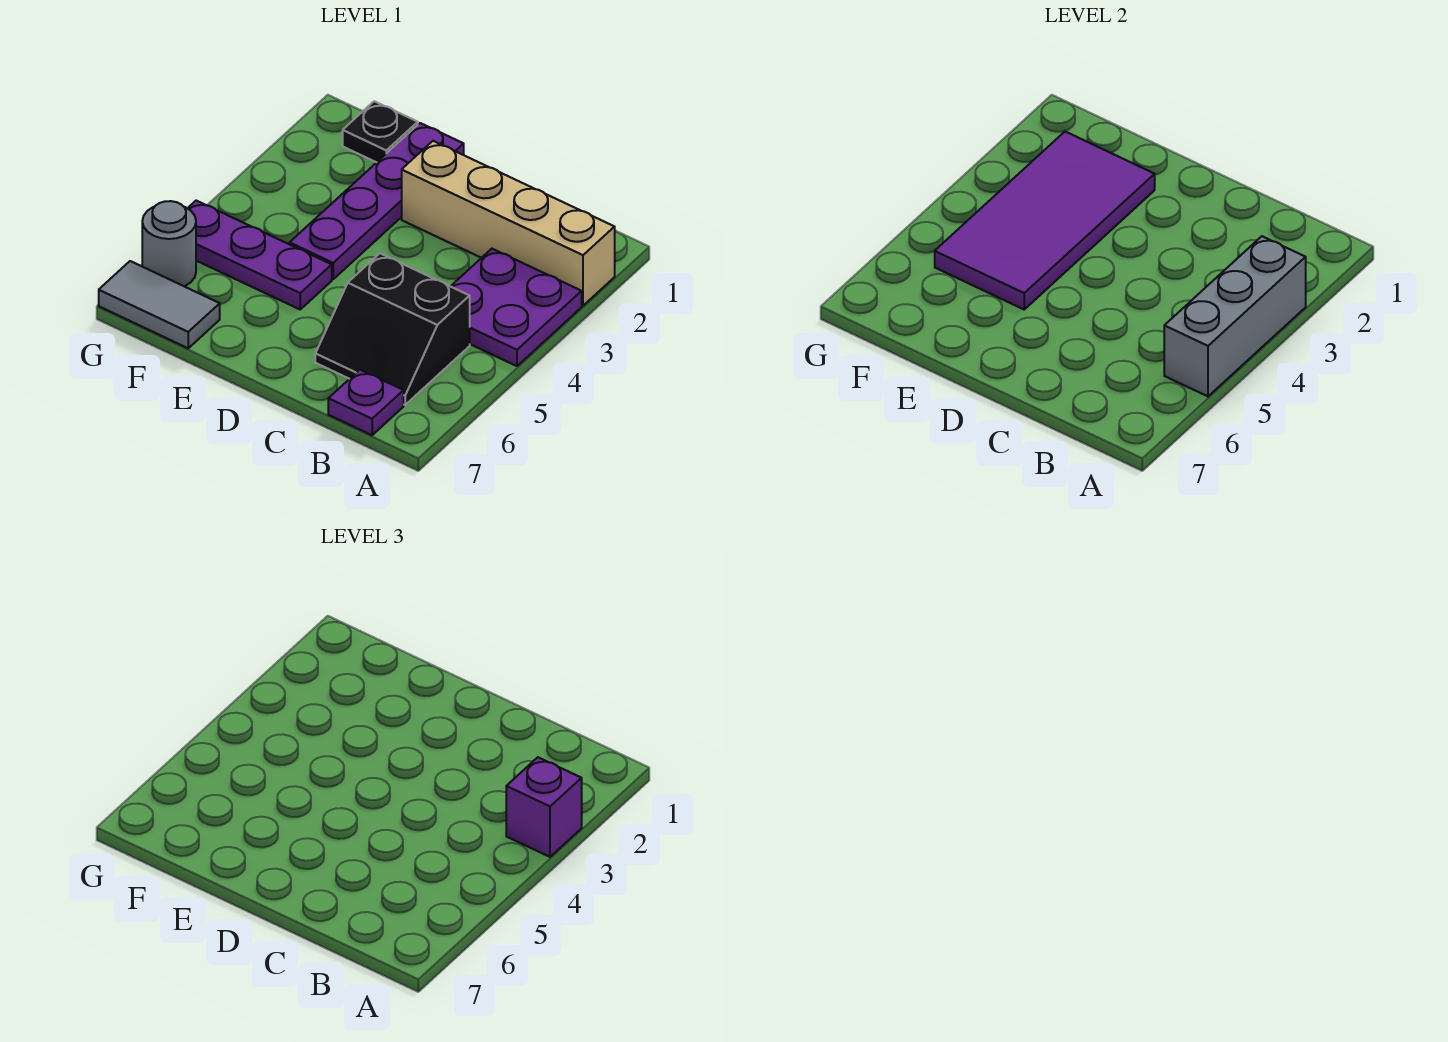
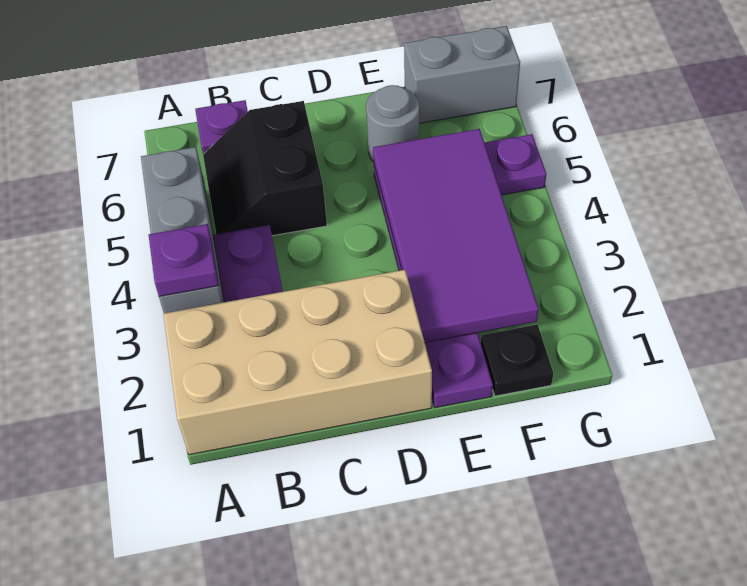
tan brick A2:D2 level 1 -> tan brick A1:D2 level 1
purple brick A3 level 3 -> purple plate A3 level 3
black slope B5:C6 level 1 top 5 -> black slope B5:C6 level 1 top C
grey tile F7:G7 level 1 -> grey brick F7:G7 level 1
grey round brick G6 level 1 -> grey round brick E6 level 1

